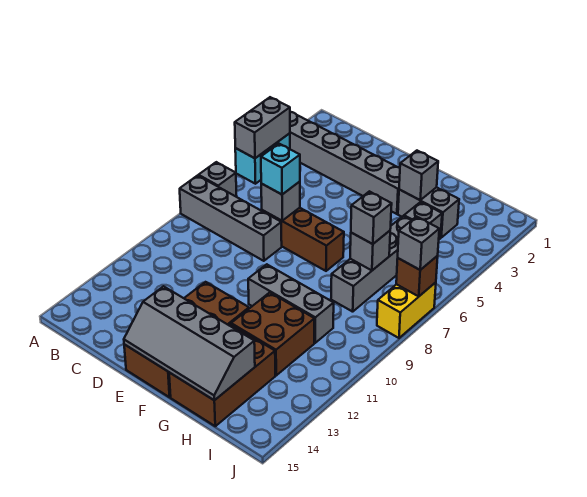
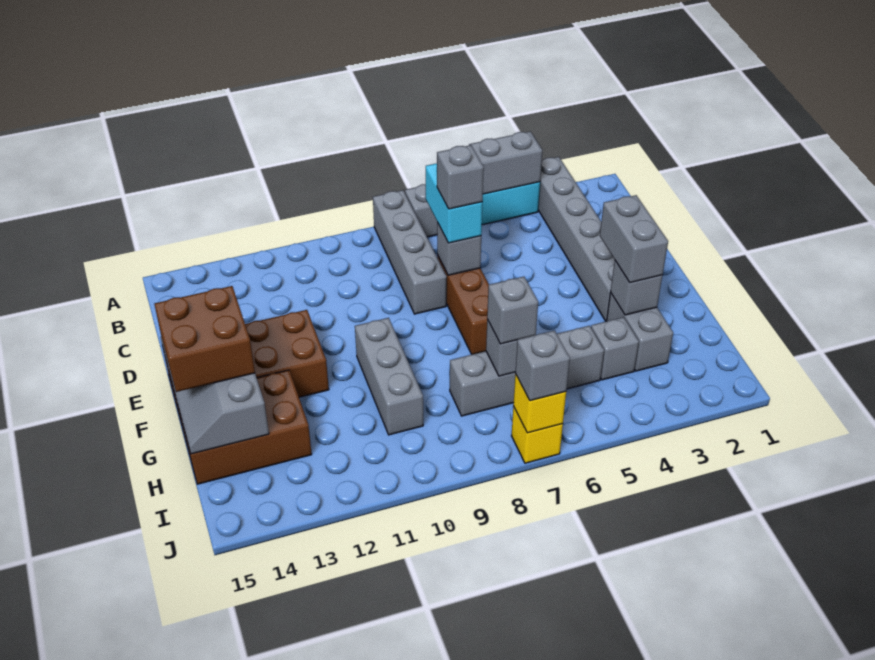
cyan brick D7 level 3 -> cyan brick C7:D7 level 3
none -> grey brick D7 level 4
none -> grey brick F3:G3 level 3
brown brick G11:H12 level 1 -> brown brick F14:G15 level 3
yellow brick J7:J8 level 1 -> yellow brick J7 level 1
brown brick J7 level 2 -> yellow brick J7 level 2

